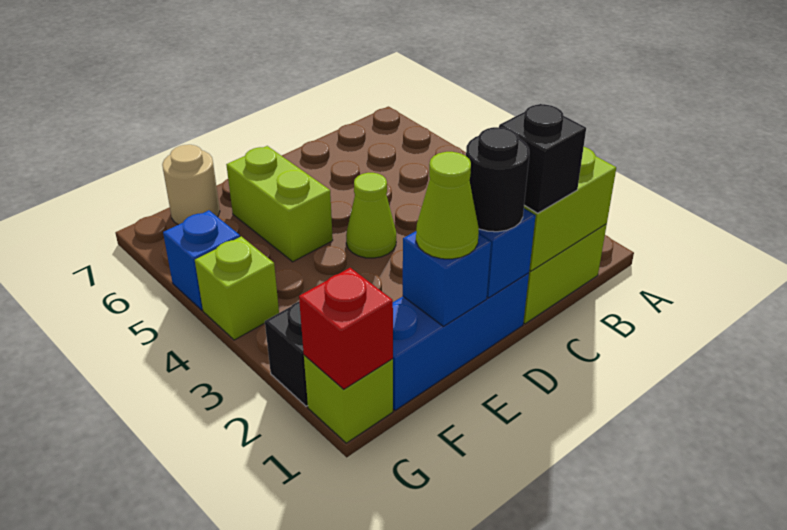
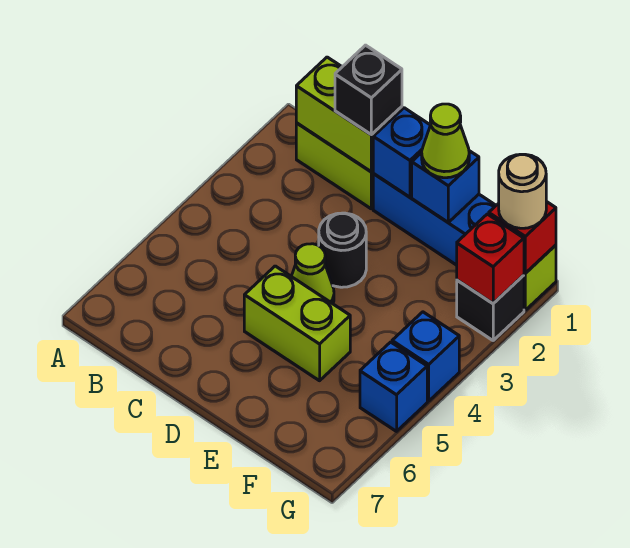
black round brick D1 level 3 -> black round brick D3 level 1
lime brick E5:E6 level 1 -> lime brick D5:E5 level 1
tan round brick F7 level 1 -> tan round brick G1 level 3
none -> red brick G2 level 2
lime brick G4 level 1 -> blue brick G4 level 1

